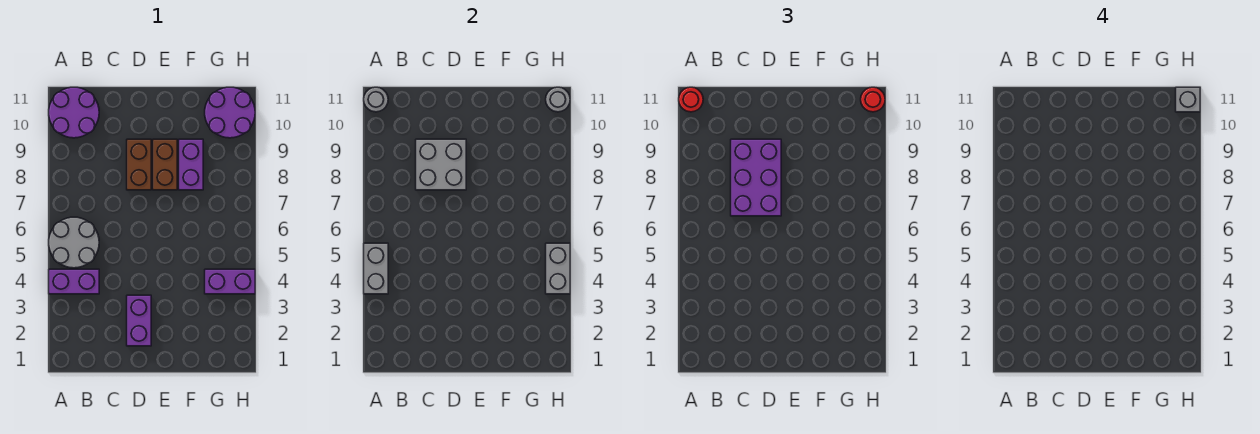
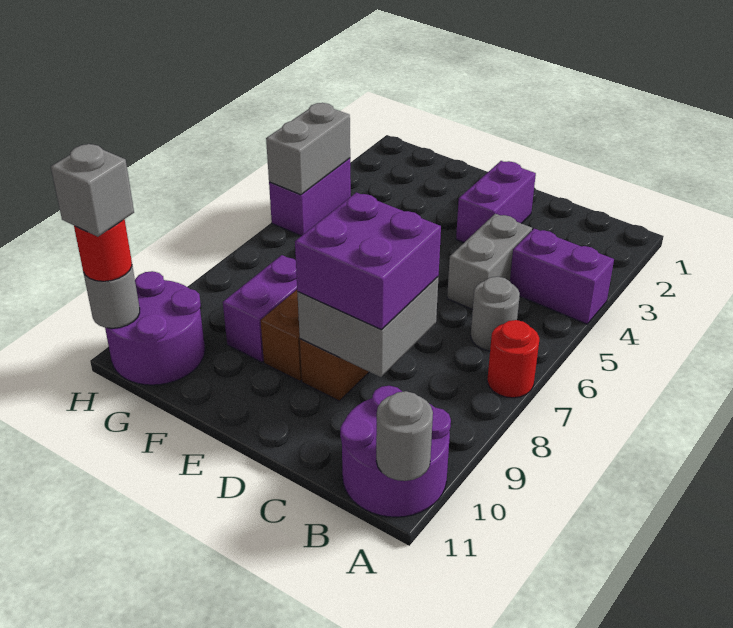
grey brick A4:A5 level 2 -> grey brick C4:C5 level 1
grey round brick A5:B6 level 1 -> grey round brick B6 level 1
red round brick A11 level 3 -> red round brick A7 level 1
purple brick C7:D9 level 3 -> purple brick C8:D9 level 3
purple brick G4:H4 level 1 -> purple brick H4:H5 level 1

